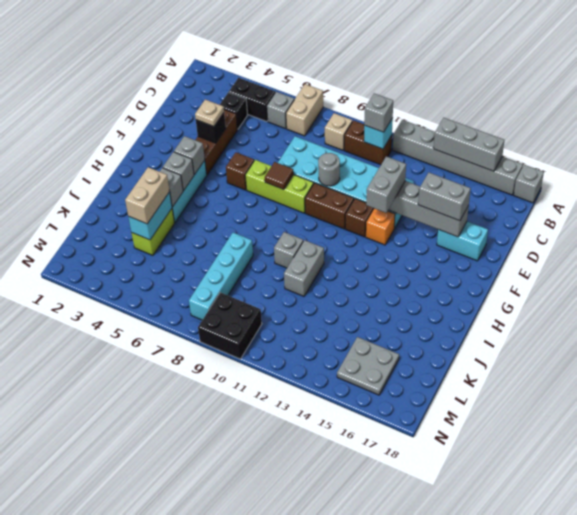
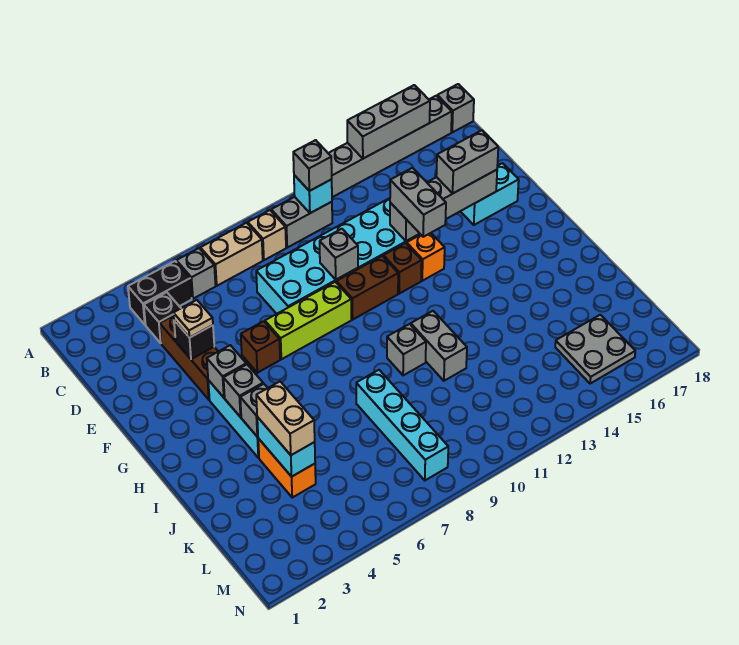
tan brick A7:B7 level 1 -> tan brick B7:B8 level 1
brown brick B10:B11 level 1 -> grey brick B10:B11 level 1
grey round brick E10 level 2 -> grey brick E10 level 2
brown tile F8 level 2 -> none
lime brick J4:K4 level 1 -> orange brick J4:K4 level 1
black brick M9:N10 level 1 -> none

